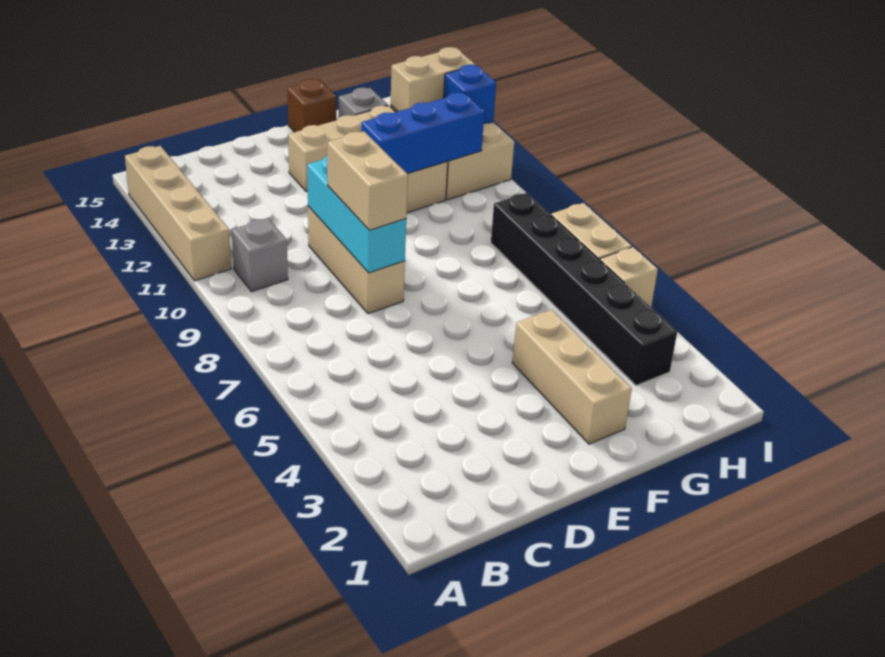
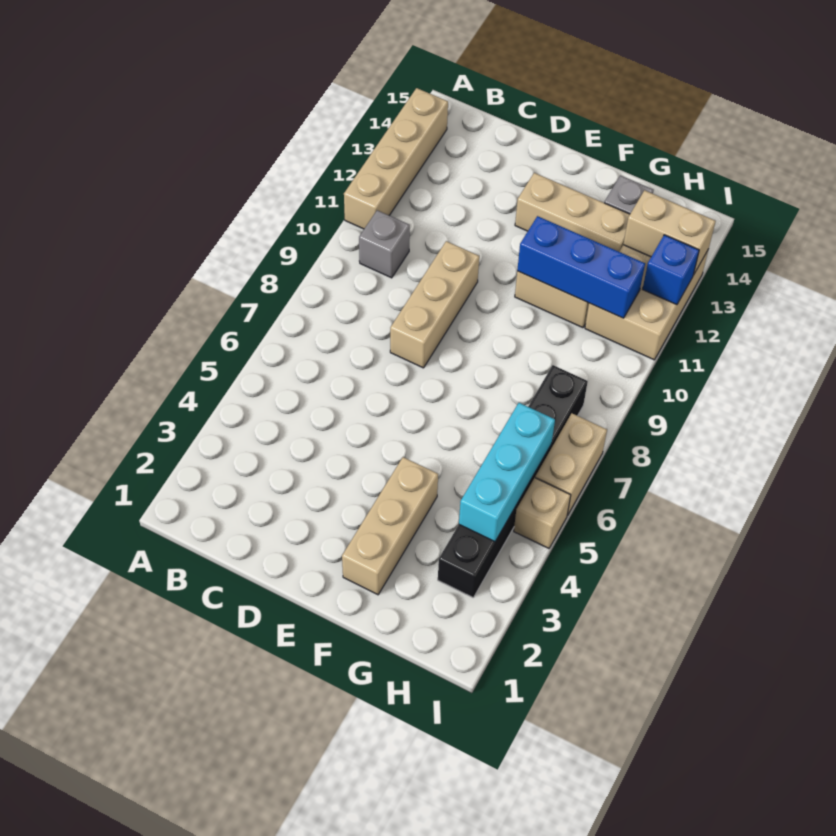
cyan brick D8:D10 level 2 -> cyan brick H4:H6 level 2
tan brick D8:D9 level 3 -> none
brown brick F15 level 1 -> none

